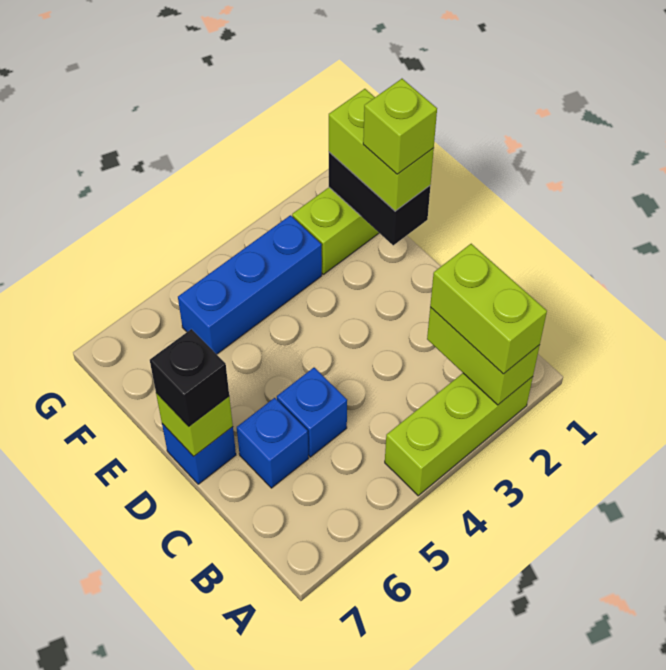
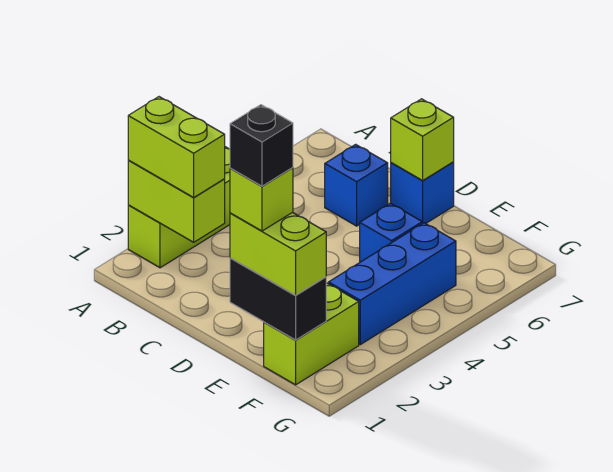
blue brick C5 level 1 -> blue brick E5 level 1
black brick D7 level 3 -> black brick E1 level 5

